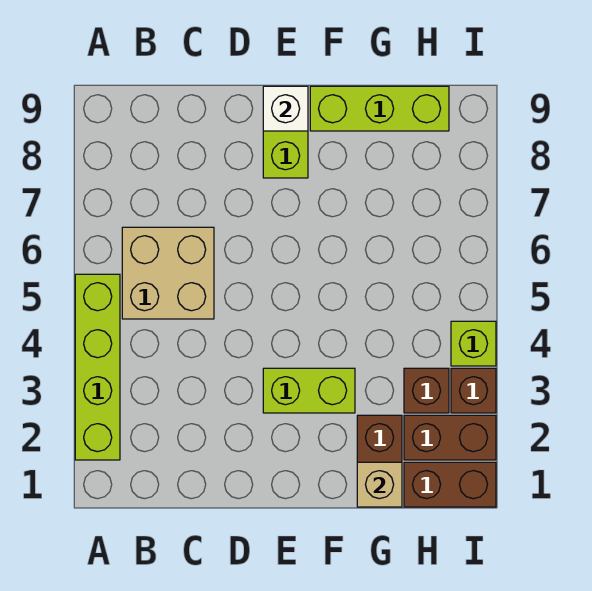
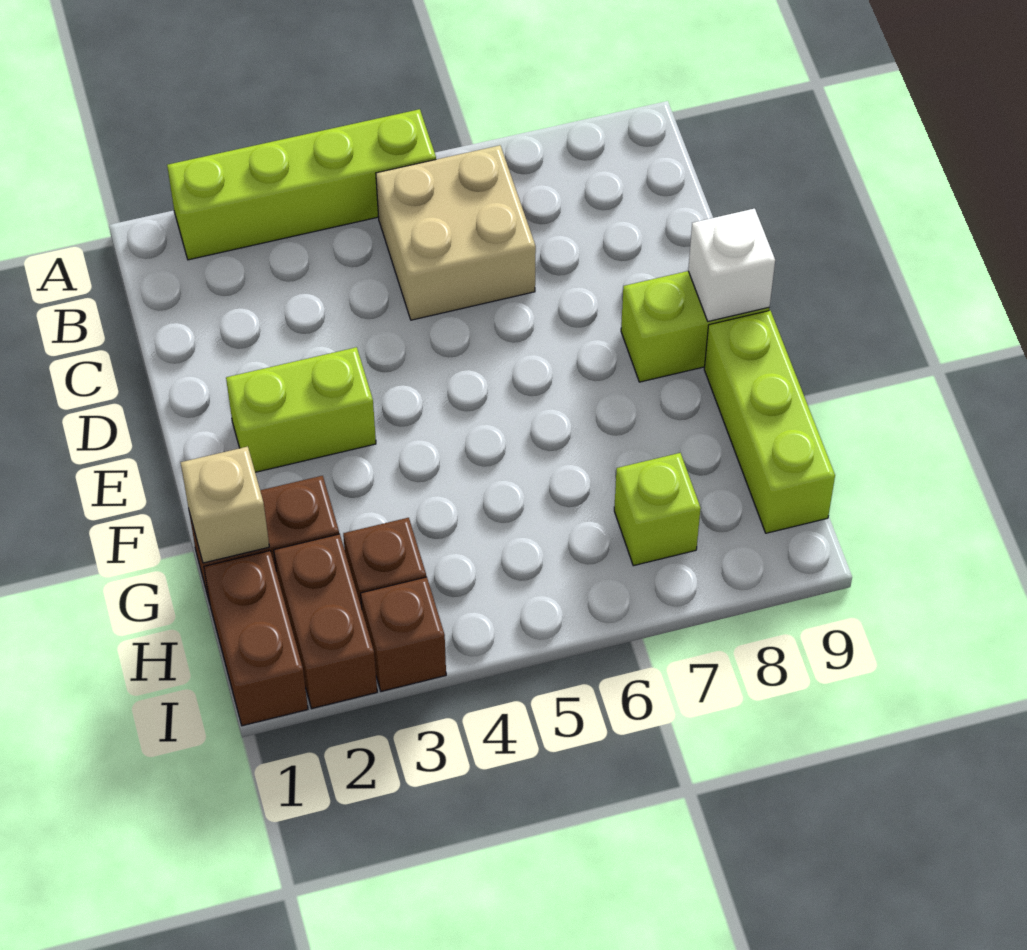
lime brick E3:F3 level 1 -> lime brick E2:E3 level 1
lime brick I4 level 1 -> lime brick H7 level 1

